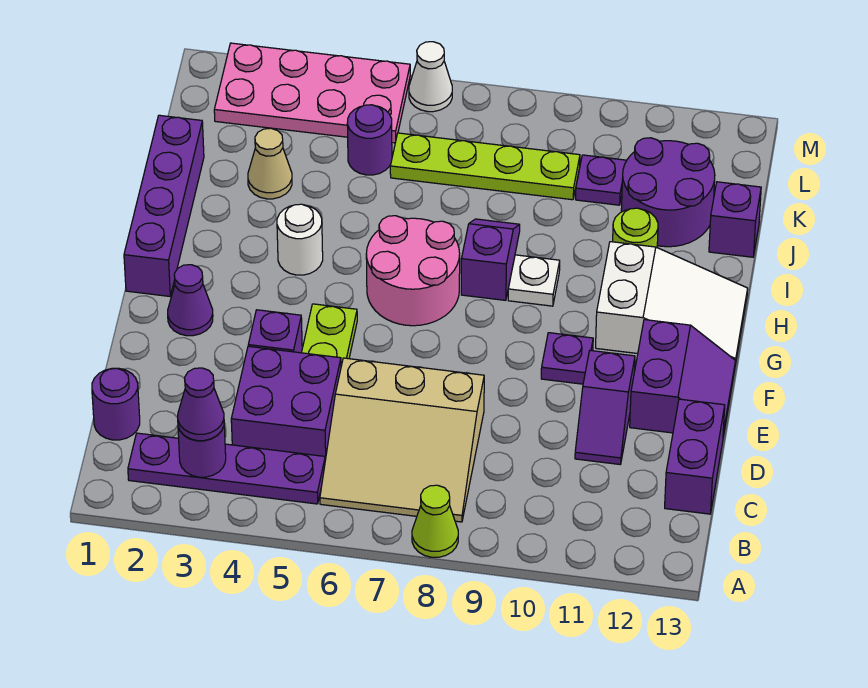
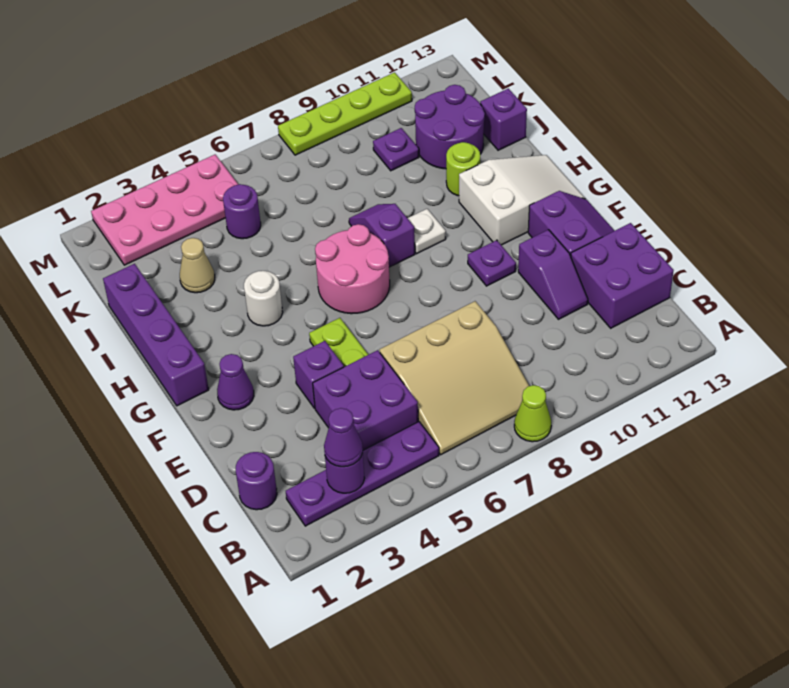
purple brick C13:D13 level 1 -> purple brick C12:D13 level 1
lime plate K6:K9 level 1 -> lime plate M8:M11 level 1
white cone M6 level 1 -> none

